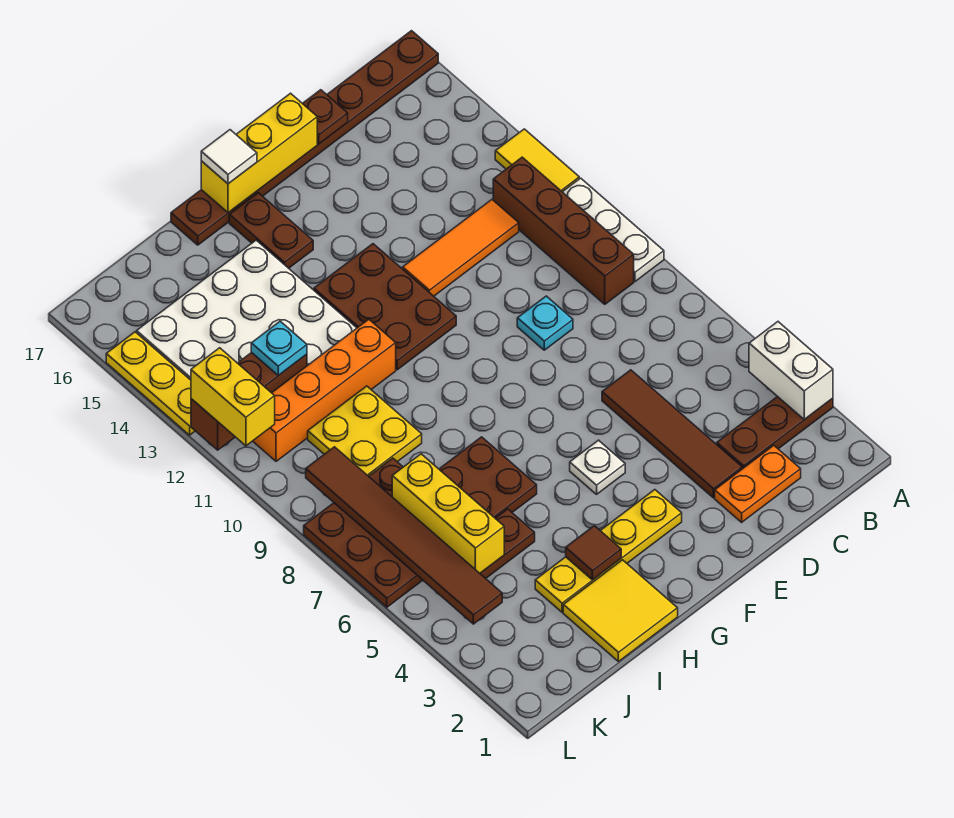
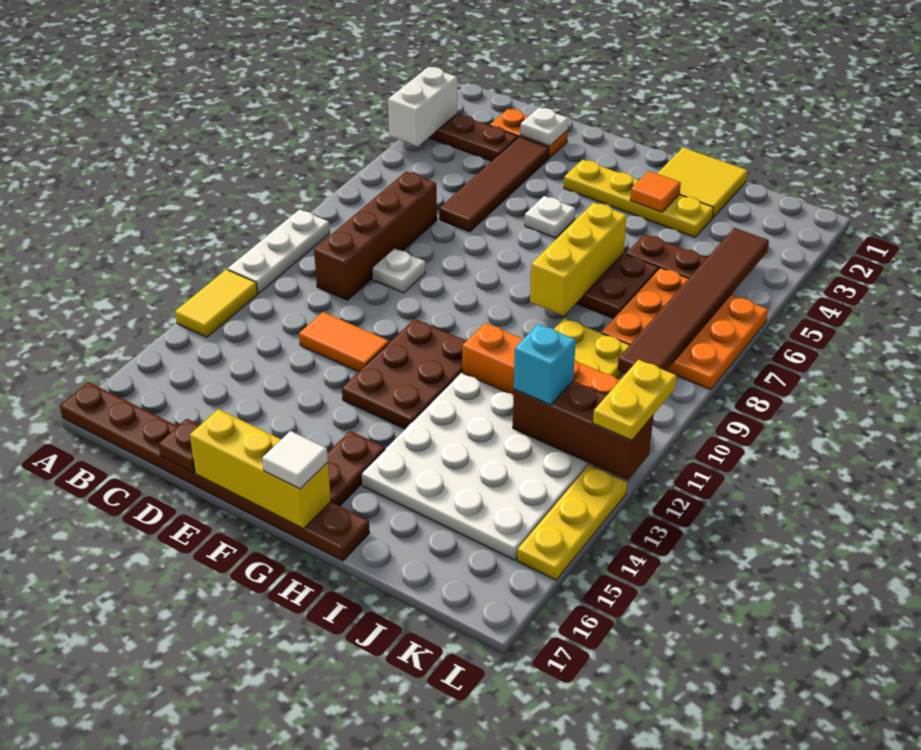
brown brick B9:B12 level 1 -> brown brick C7:C10 level 1
orange tile C12:E12 level 1 -> orange tile D12:E12 level 1
none -> white plate D2 level 2
cyan plate D9 level 1 -> white plate D9 level 1
brown tile H3 level 2 -> orange tile H3 level 2
yellow brick J5:J7 level 2 -> yellow brick H6:H8 level 2
brown plate J6:L8 level 1 -> orange plate J6:L8 level 1
cyan plate J12 level 3 -> cyan brick J12 level 3
yellow brick L11:L12 level 3 -> yellow plate L11:L12 level 3

